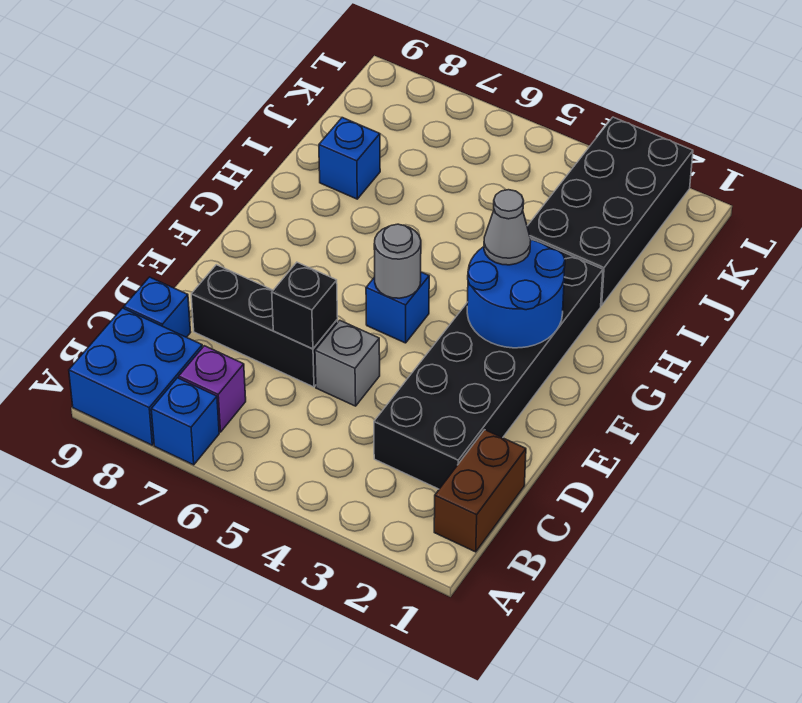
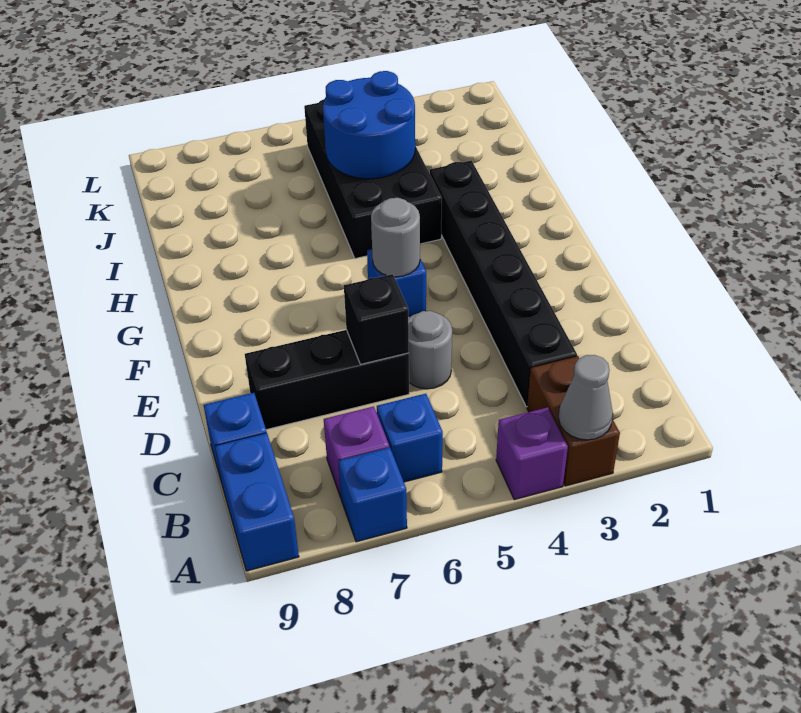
none -> purple brick A4 level 1
blue brick A8:B9 level 1 -> blue brick A9:B9 level 1
brown brick B1:C1 level 1 -> brown brick A3:B3 level 1
black brick C2:H3 level 1 -> black brick C3:H3 level 1
grey brick D5 level 1 -> grey round brick D5 level 1
blue round brick F2:G3 level 2 -> blue round brick I4:J5 level 2
grey cone G3 level 3 -> grey cone A3 level 2
black brick I2:L3 level 1 -> black brick H4:K5 level 1
blue brick I8 level 1 -> blue brick B6 level 1

